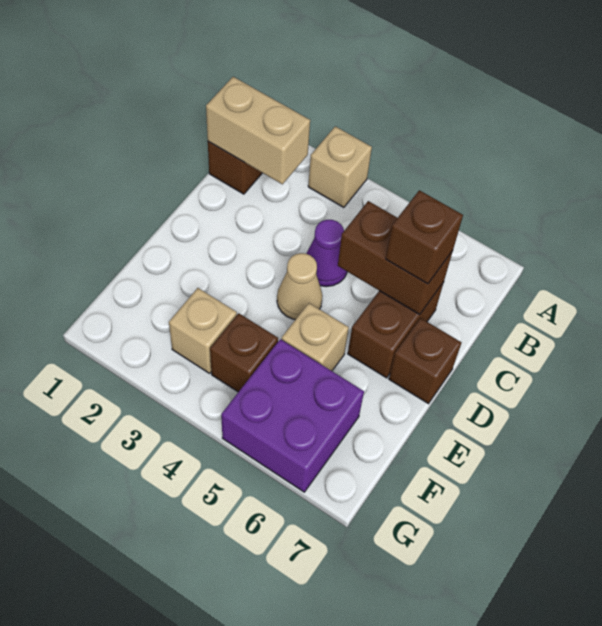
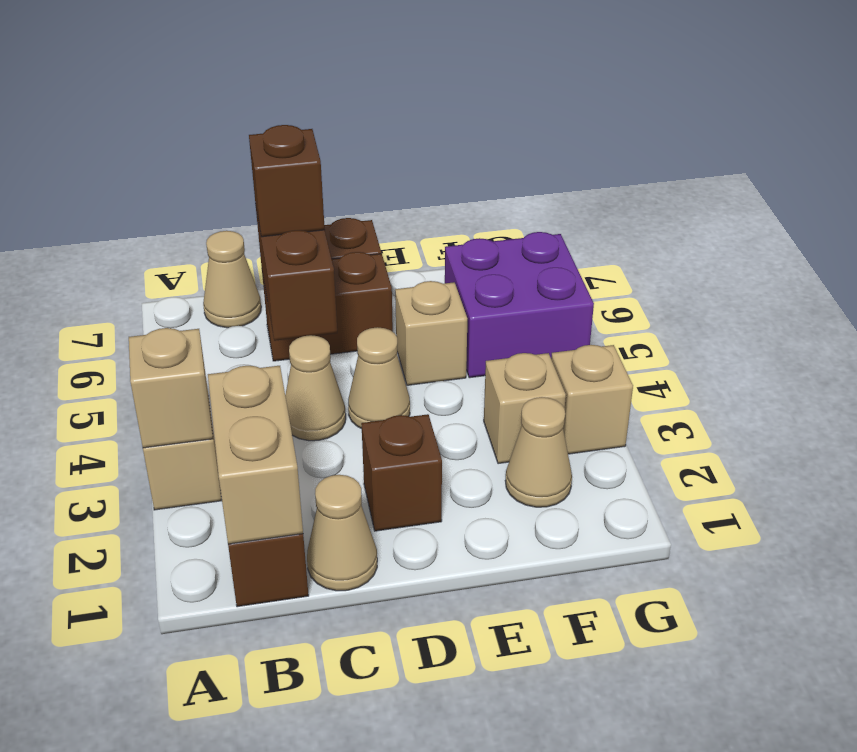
none -> tan brick A3 level 2
none -> tan cone B7 level 1
none -> tan cone C1 level 1
purple cone C4 level 1 -> tan cone C4 level 1
none -> tan cone F2 level 1
brown brick F4 level 1 -> brown brick D2 level 1
none -> tan brick G3 level 1

